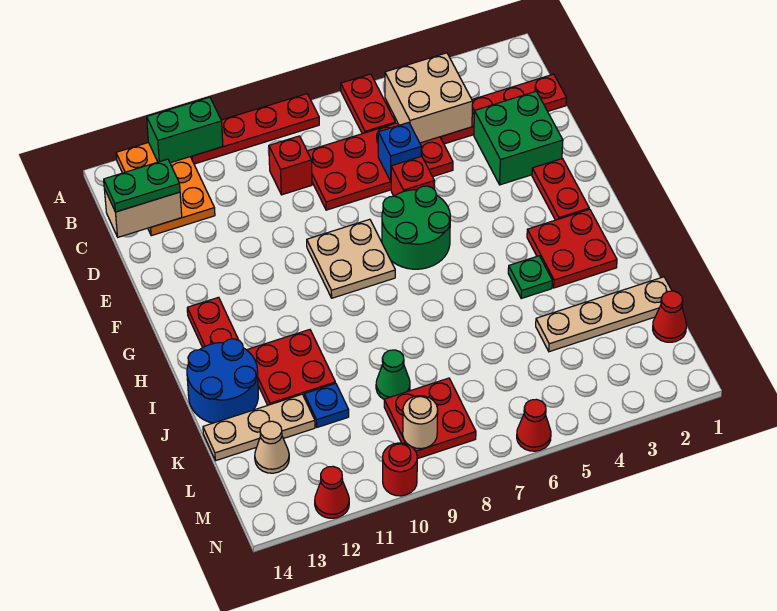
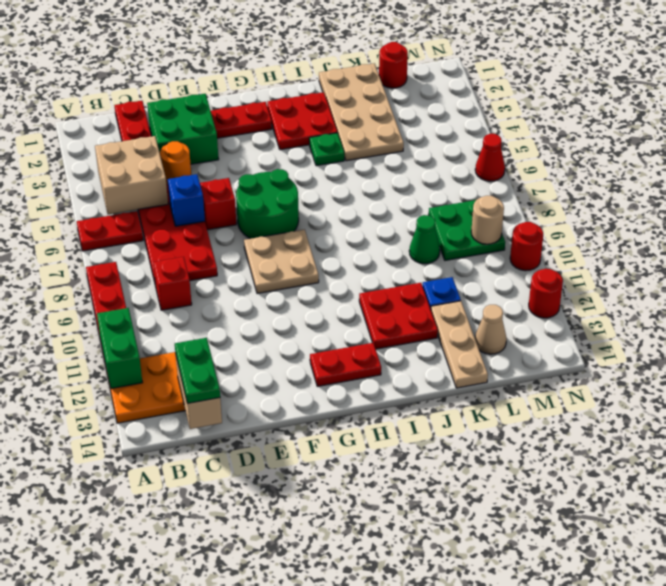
none -> orange round brick D4 level 1
blue round brick I13:J14 level 1 -> none
tan plate K1:K4 level 1 -> tan plate J1:K4 level 1
red cone L1 level 1 -> red round brick L1 level 1
red plate L8:M9 level 1 -> green plate L8:M9 level 1
red cone N12 level 1 -> red round brick N12 level 1

